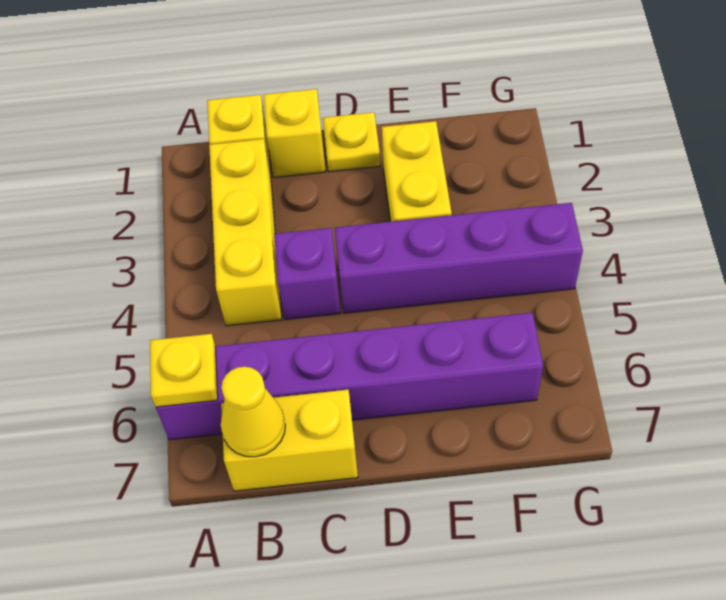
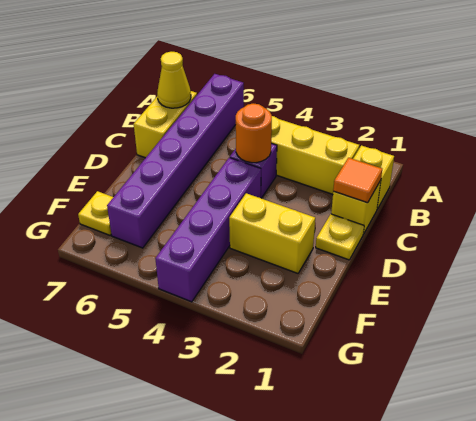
yellow plate A6 level 2 -> yellow plate F7 level 1
none -> orange tile C1 level 2
none -> orange round brick C4 level 2

